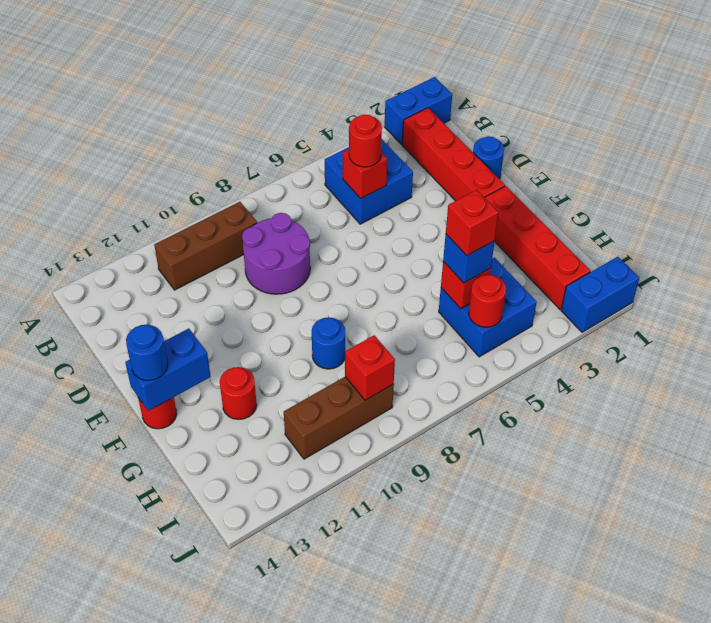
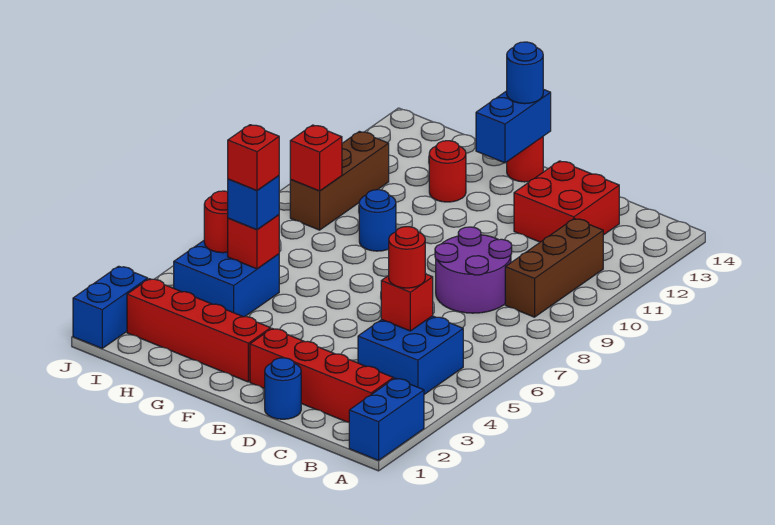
none -> red brick C12:D13 level 1

